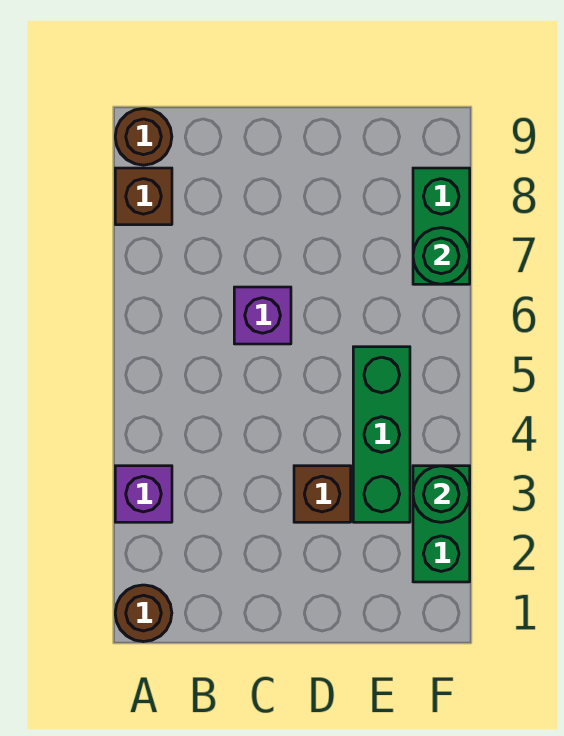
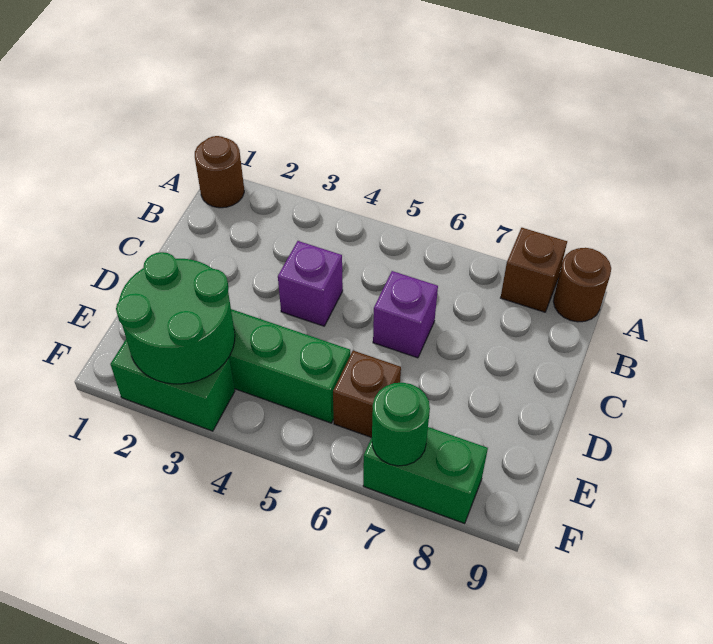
purple brick A3 level 1 -> purple brick C4 level 1
brown brick D3 level 1 -> brown brick E6 level 1
green round brick F3 level 2 -> green round brick E2:F3 level 2

